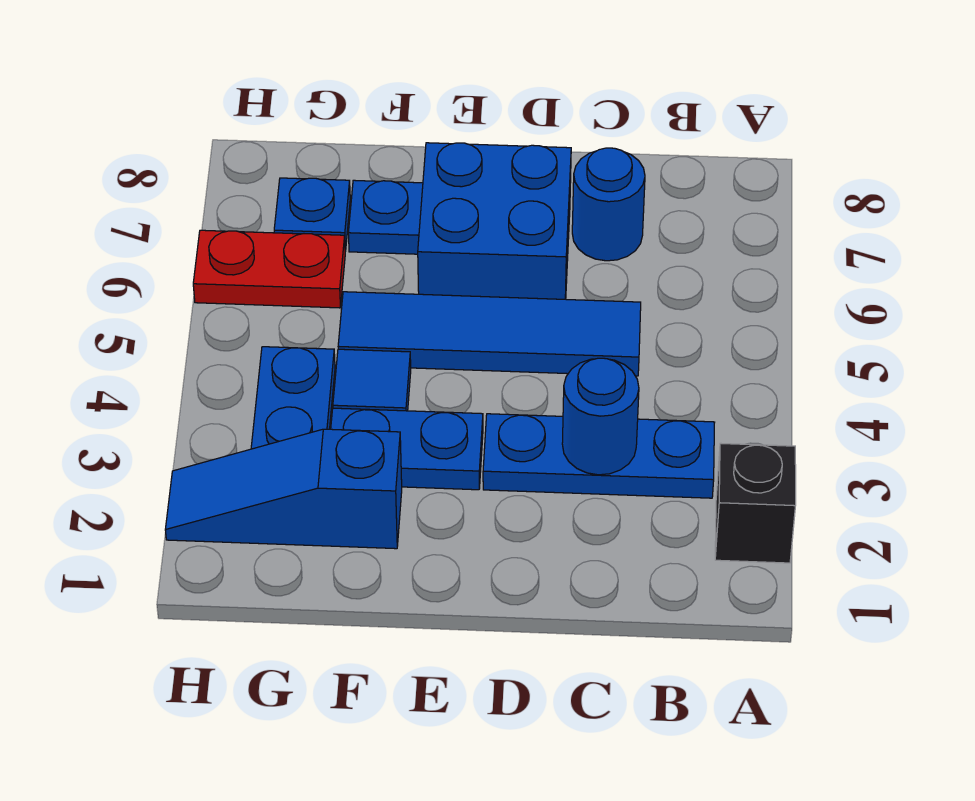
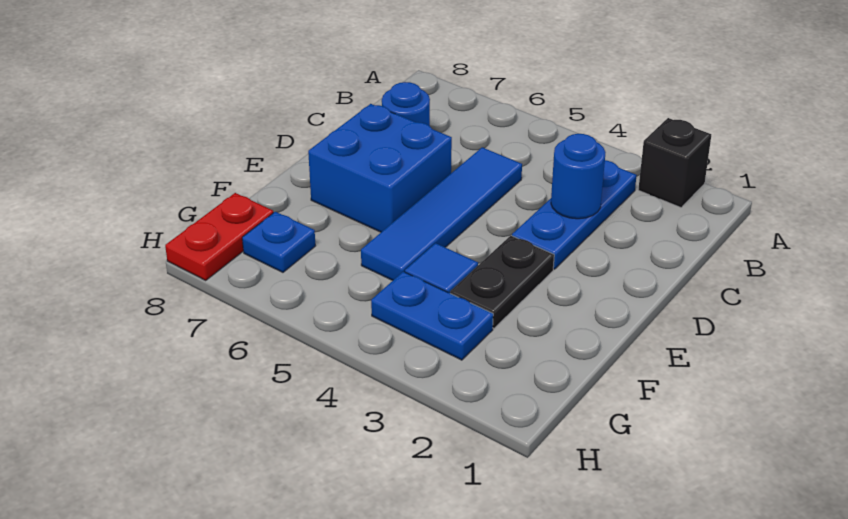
blue plate E3:F3 level 1 -> black plate E3:F3 level 1
blue slope F2:H2 level 1 top F -> none
blue plate F7 level 1 -> none
red plate G6:H6 level 1 -> red plate G8:H8 level 1

